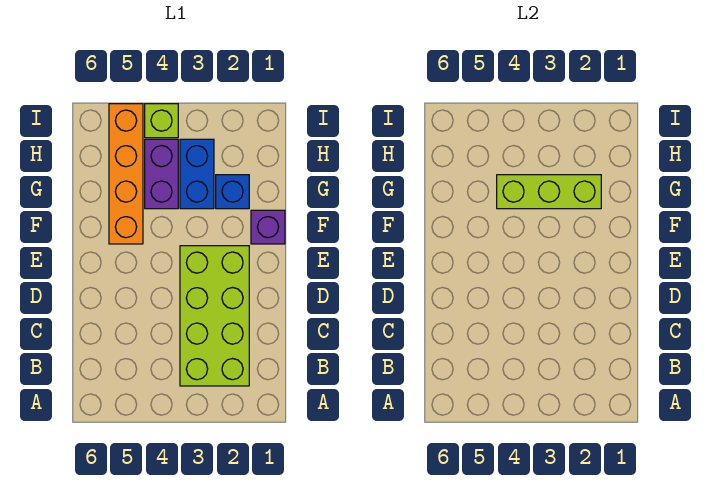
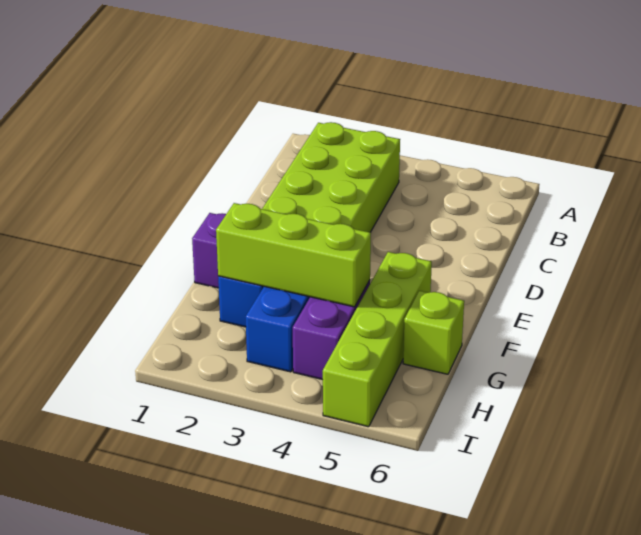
orange brick F5:I5 level 1 -> lime brick F5:I5 level 1
lime brick I4 level 1 -> lime brick G6 level 1

